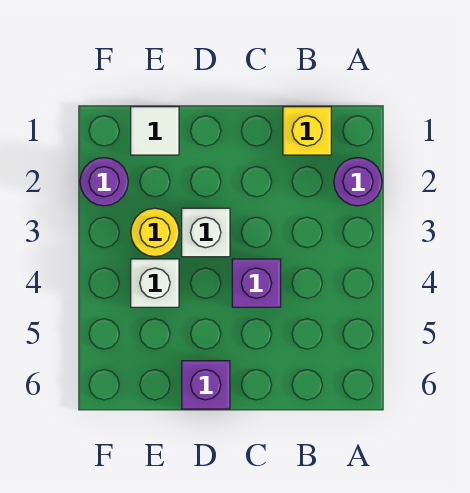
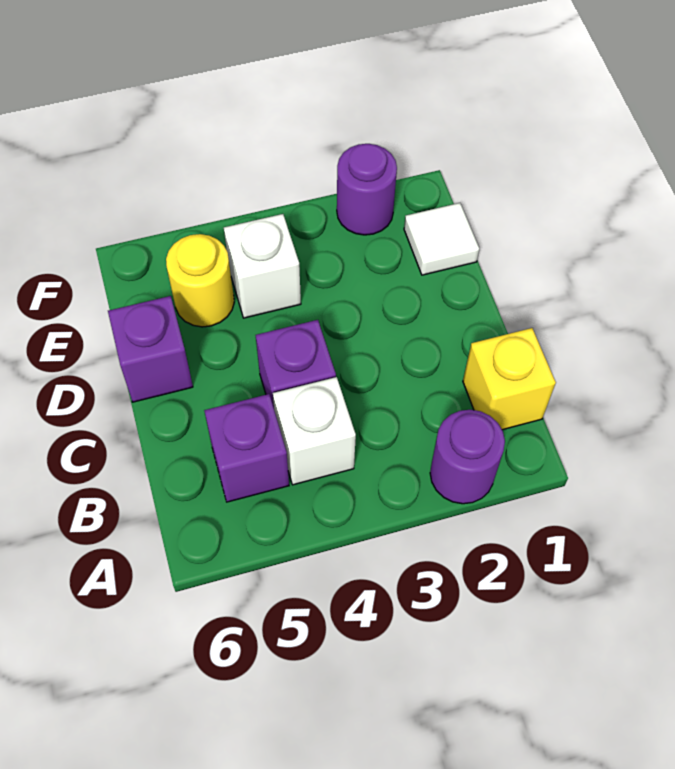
none -> purple brick B5 level 1
white brick D3 level 1 -> white brick B4 level 1
yellow round brick E3 level 1 -> yellow round brick E5 level 1

